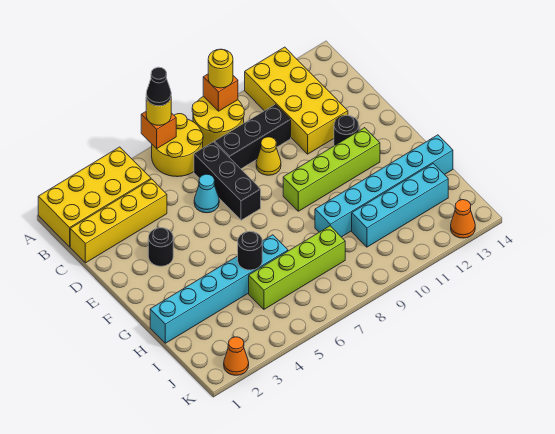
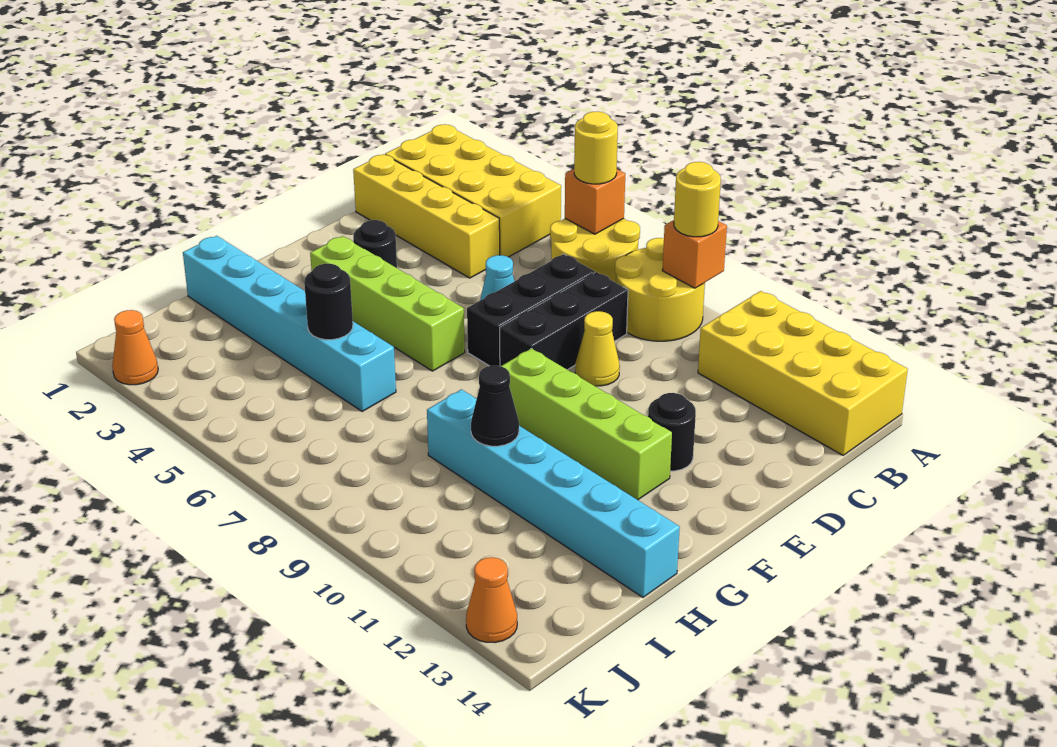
black cone A6 level 4 -> black cone H10 level 2
yellow brick A11:D12 level 1 -> yellow brick A11:B14 level 1
black brick C8:C10 level 1 -> black brick C8:E8 level 1
lime brick I5:I8 level 1 -> lime brick F3:F6 level 1
cyan brick I10:I13 level 1 -> none

